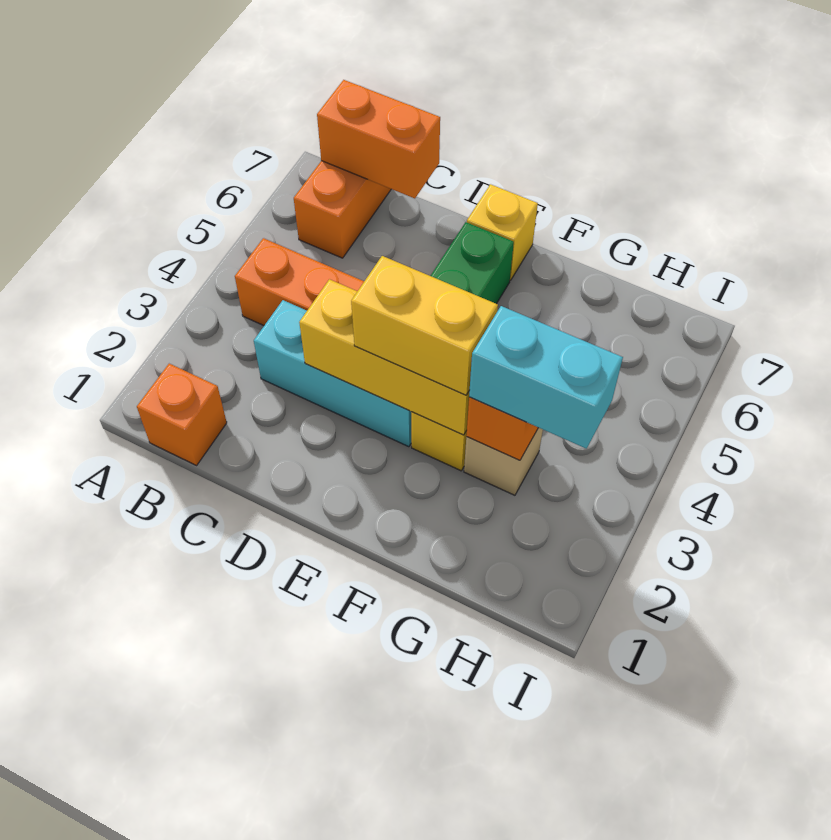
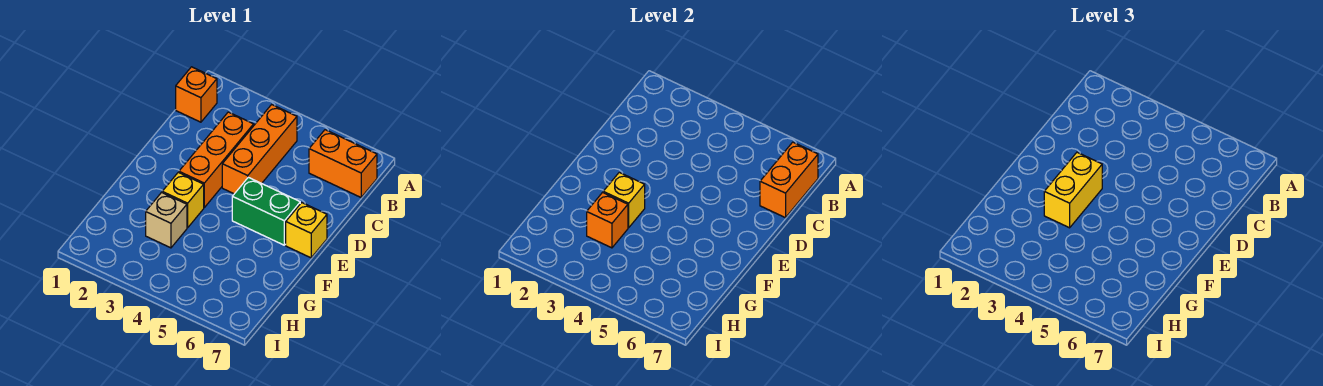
cyan brick C3:E3 level 1 -> orange brick C3:E3 level 1
yellow brick D3:F3 level 2 -> yellow brick F3 level 2
cyan brick G3:H3 level 3 -> none

